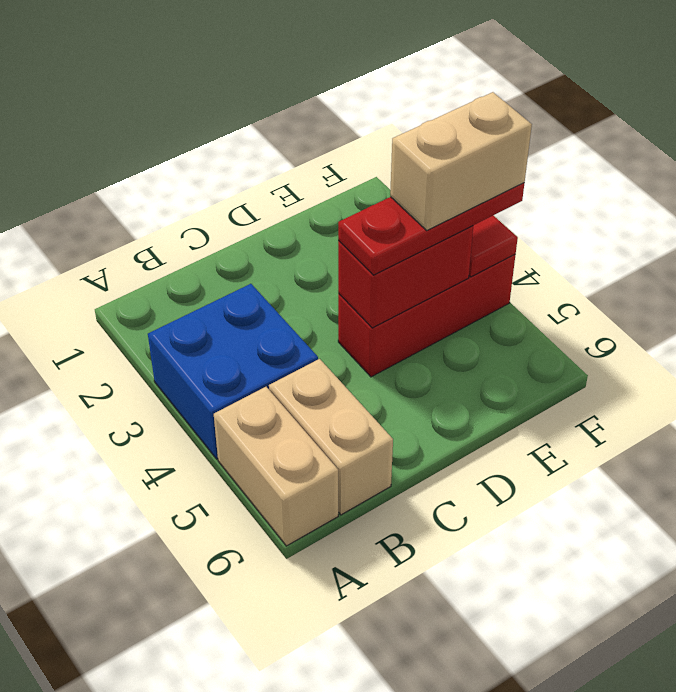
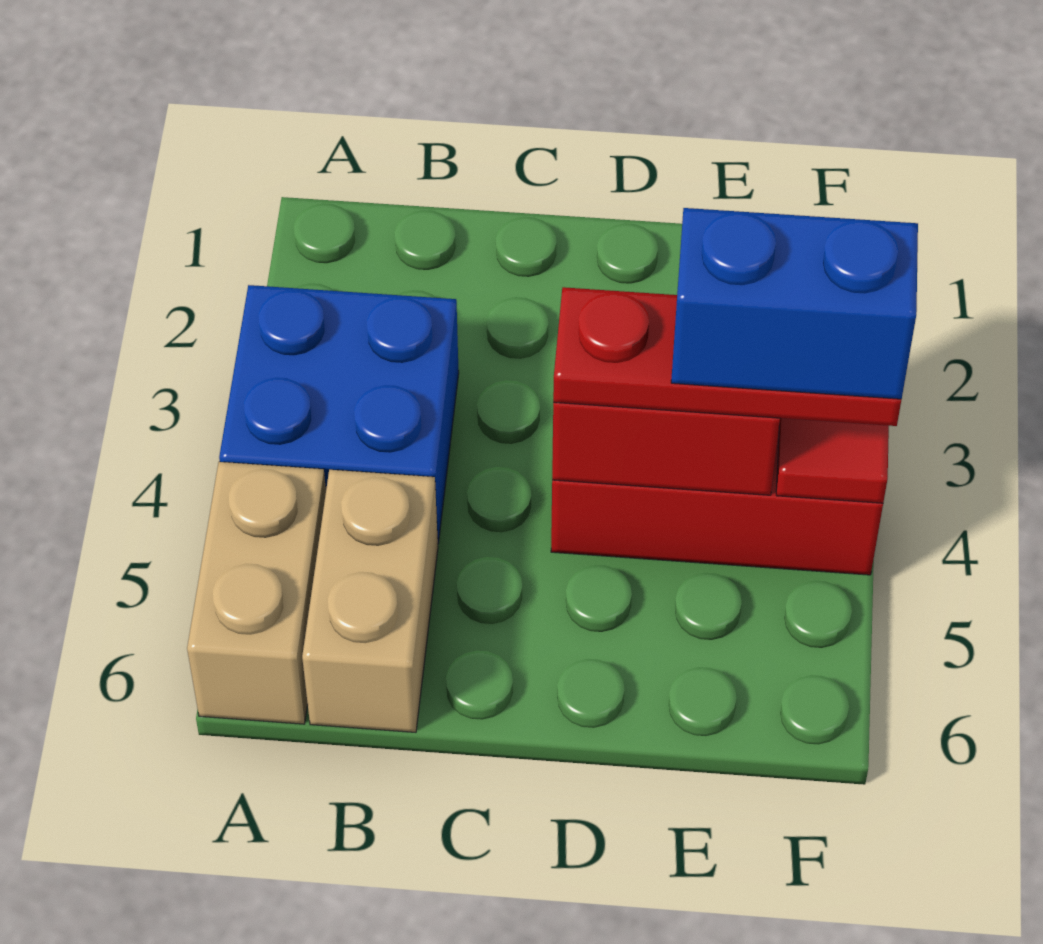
tan brick E4:F4 level 4 -> blue brick E4:F4 level 4

